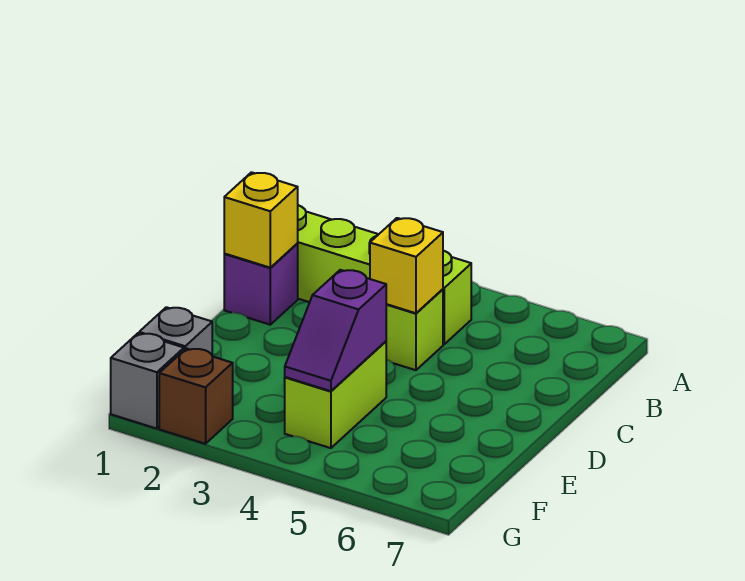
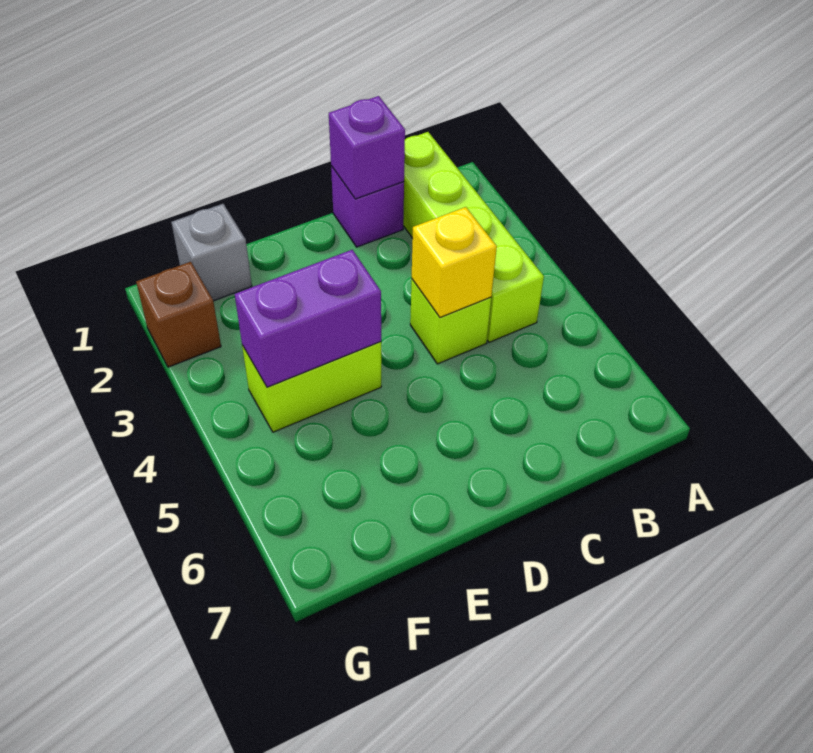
yellow brick C1 level 2 -> purple brick C1 level 2
purple slope E4:F4 level 2 top E -> purple brick E4:F4 level 2
grey brick G1 level 1 -> none

